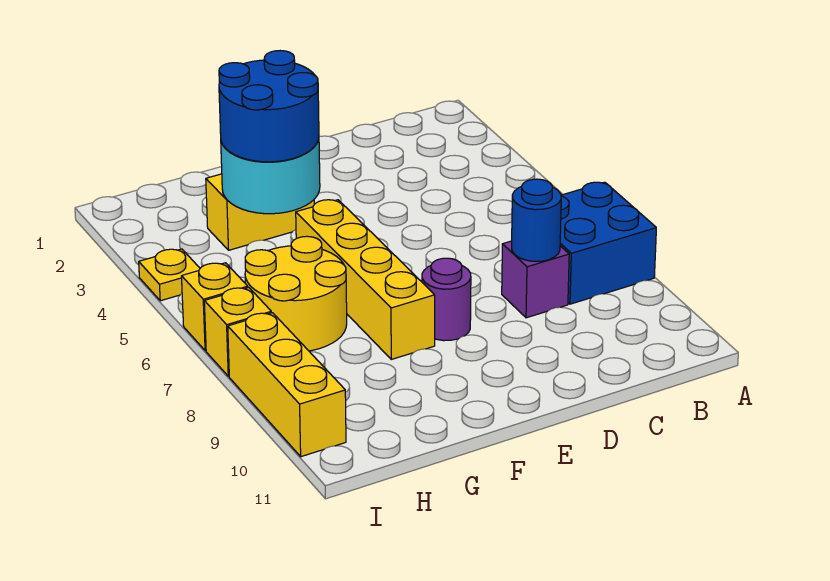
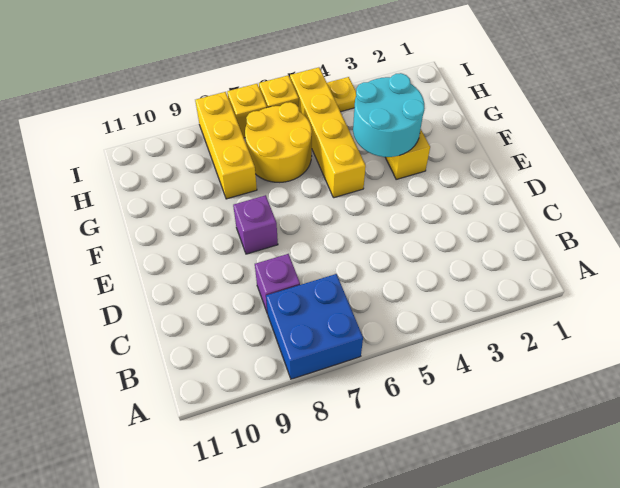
blue round brick C8 level 2 -> none
purple round brick E8 level 1 -> purple brick E8 level 1
blue round brick F3:G4 level 3 -> none
yellow brick F5:F8 level 1 -> yellow brick F5:I5 level 1
yellow brick I8:I10 level 1 -> yellow brick G8:I8 level 1

